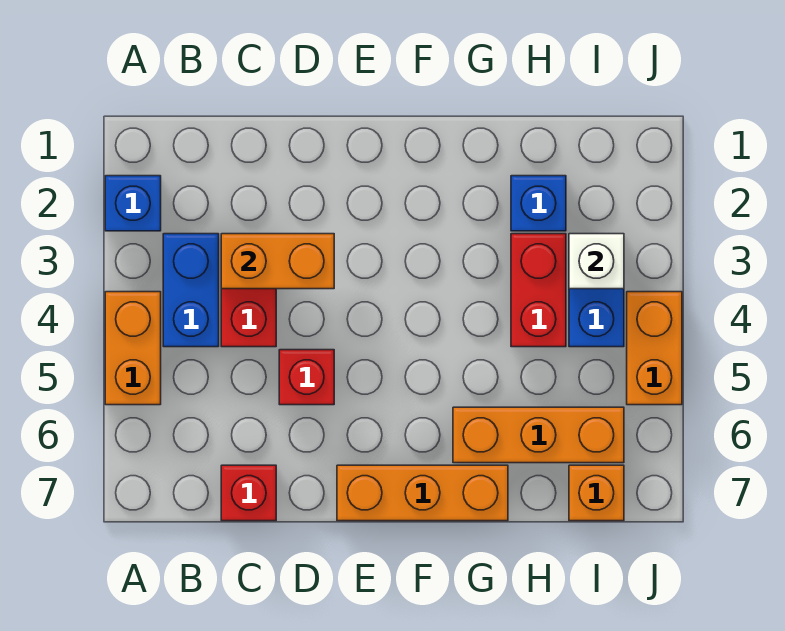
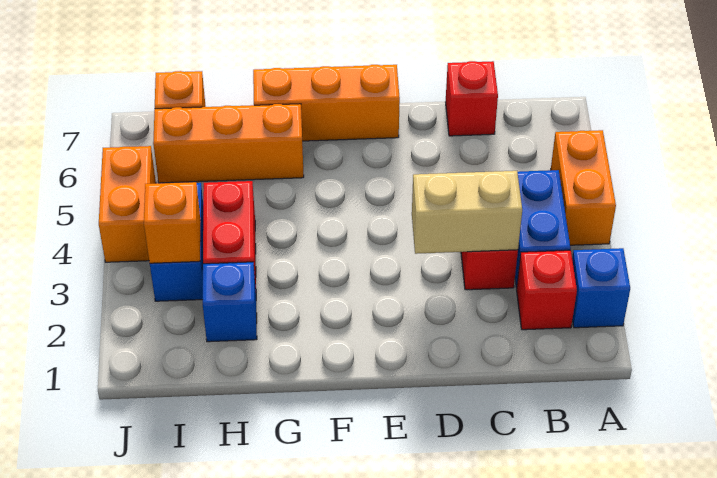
orange brick C3:D3 level 2 -> tan brick C3:D3 level 2
red brick D5 level 1 -> red brick B2 level 1
white brick I3 level 2 -> orange brick I3 level 2

